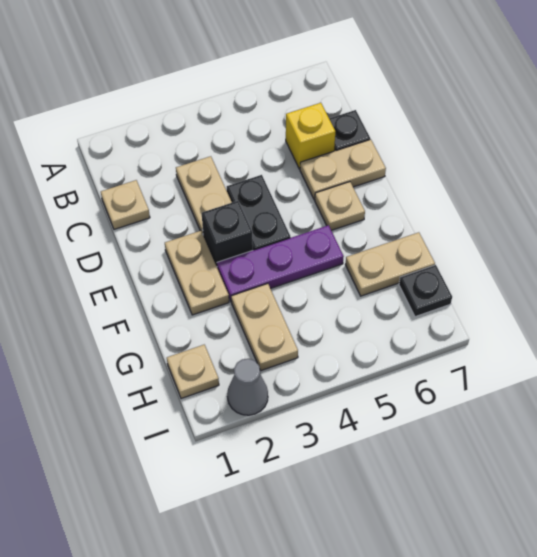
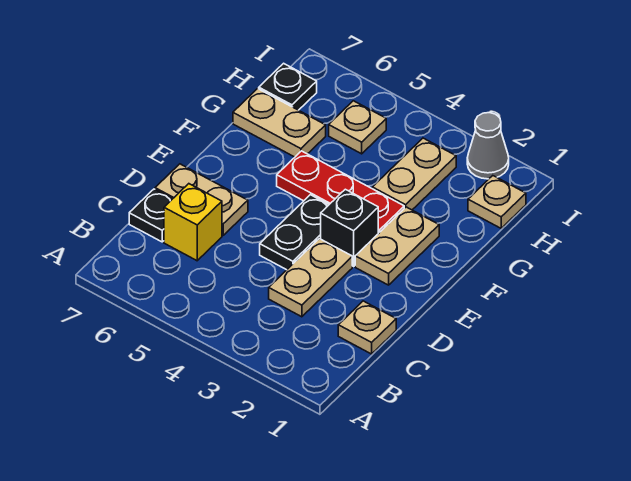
tan plate E6 level 1 -> tan plate H5 level 1
purple plate F3:F5 level 1 -> red plate F3:F5 level 1

